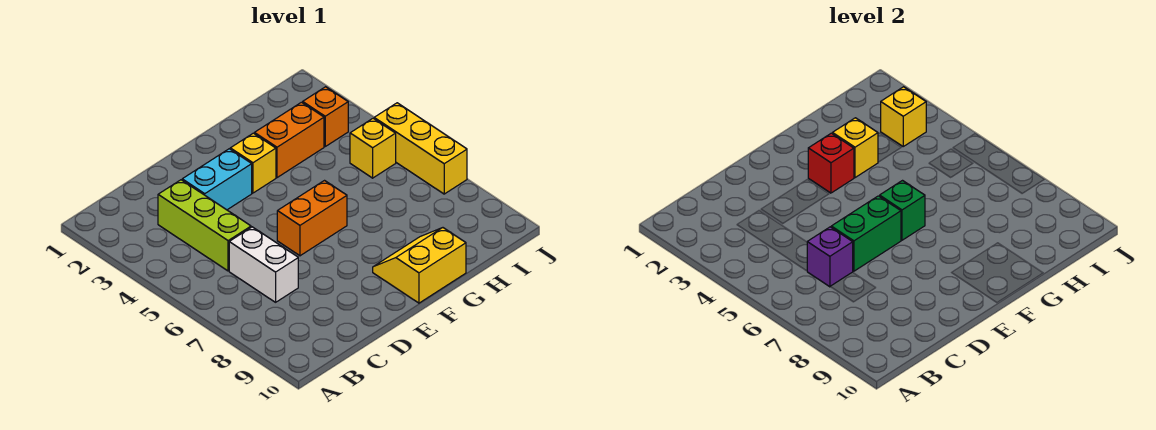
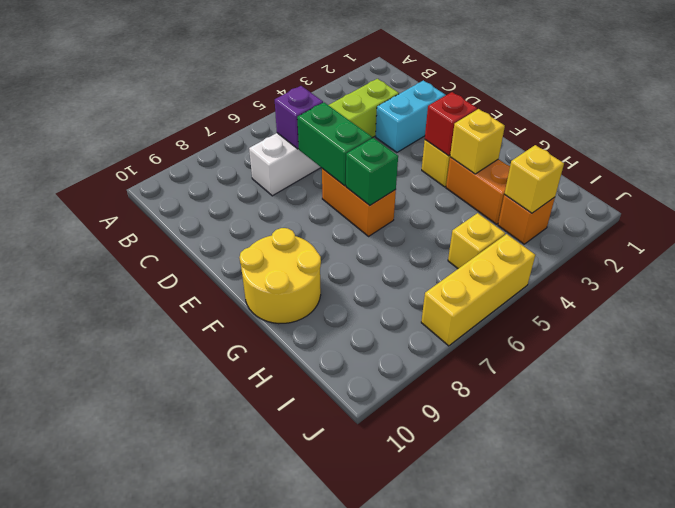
cyan brick D3:E3 level 1 -> cyan brick D2:D3 level 1
yellow slope F9:G10 level 1 top 10 -> yellow round brick F9:G10 level 1

